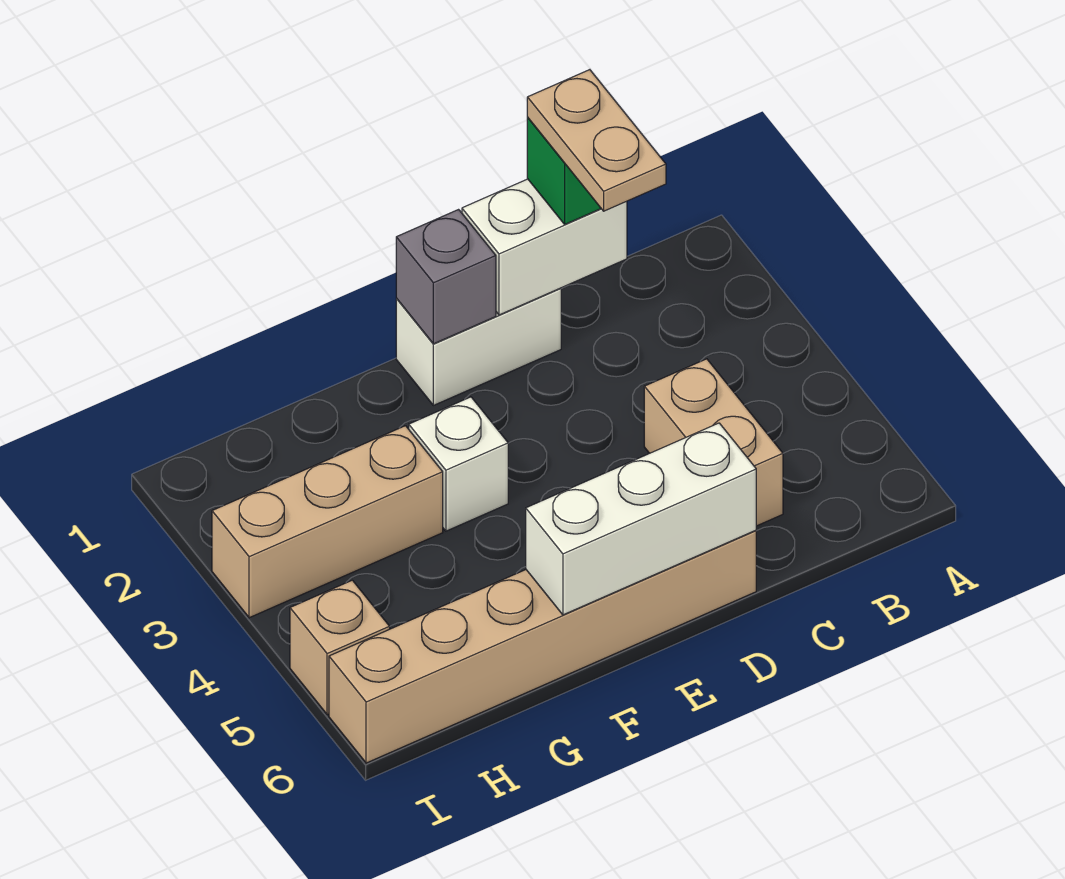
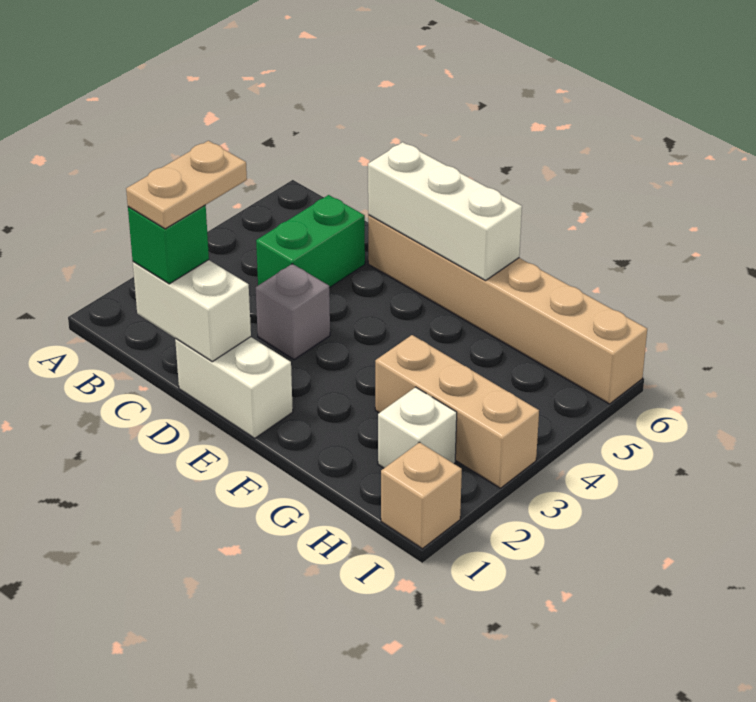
tan brick C4:C5 level 1 -> green brick C4:C5 level 1
grey brick E1 level 2 -> grey brick D3 level 1
white brick F3 level 1 -> white brick H2 level 1
tan brick I5 level 1 -> tan brick I1 level 1

